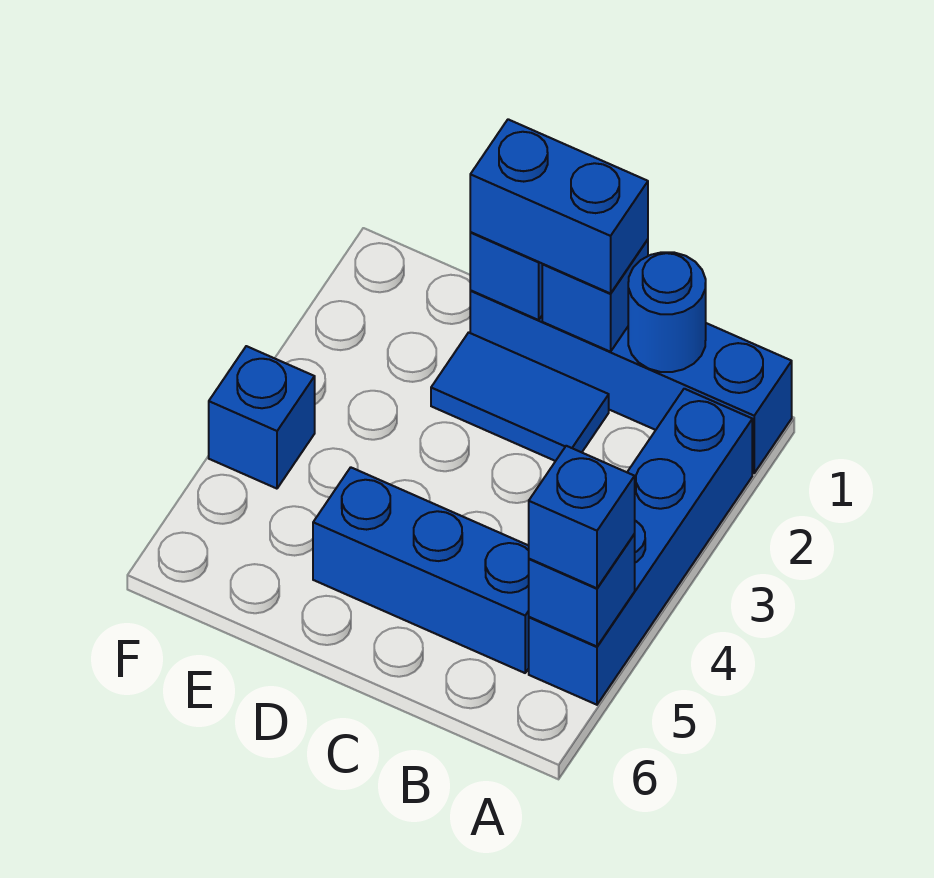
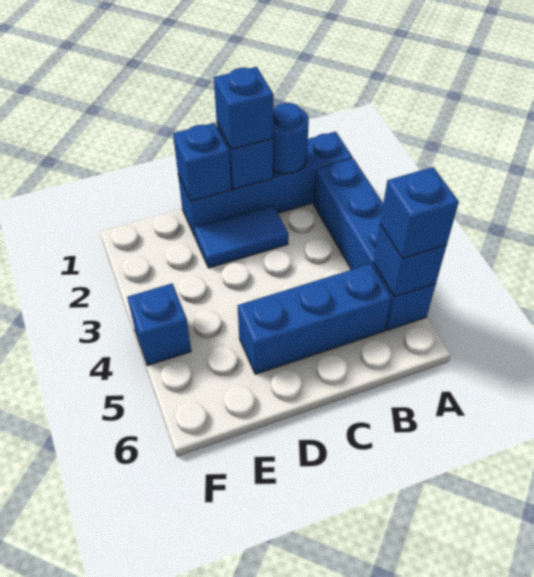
blue brick C1:D1 level 3 -> blue brick C1 level 3

